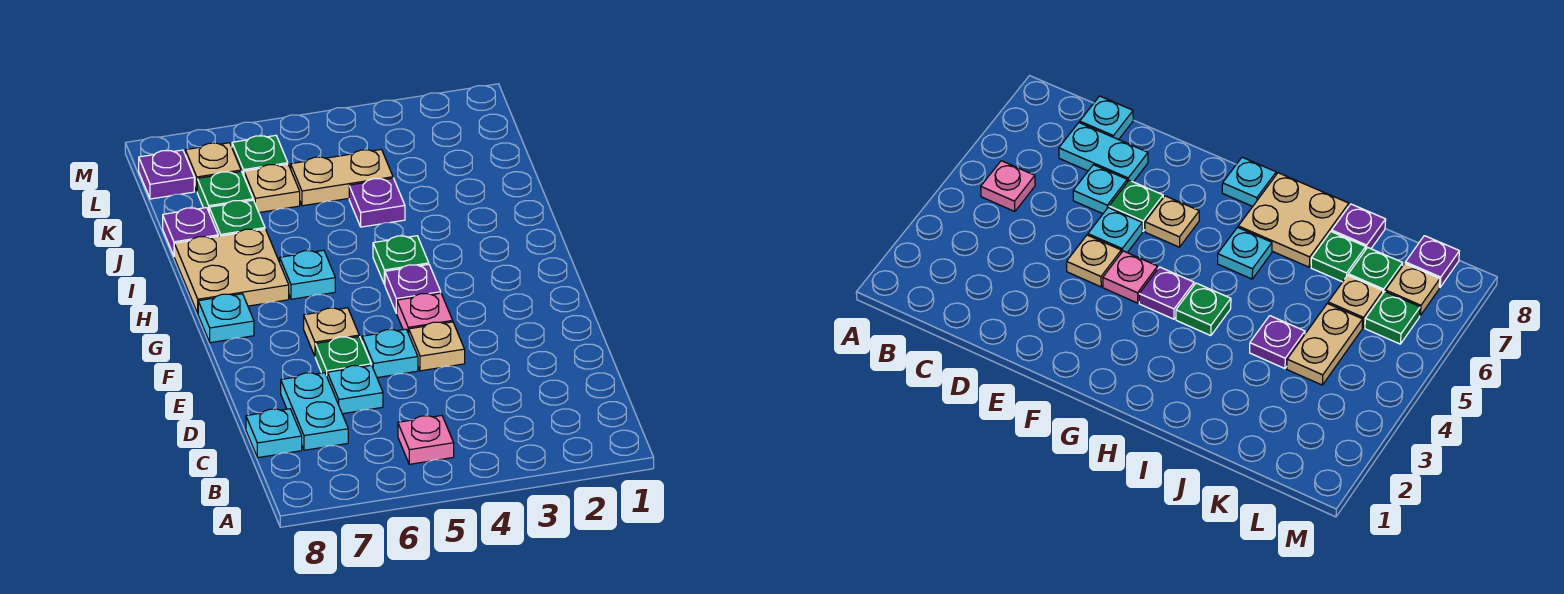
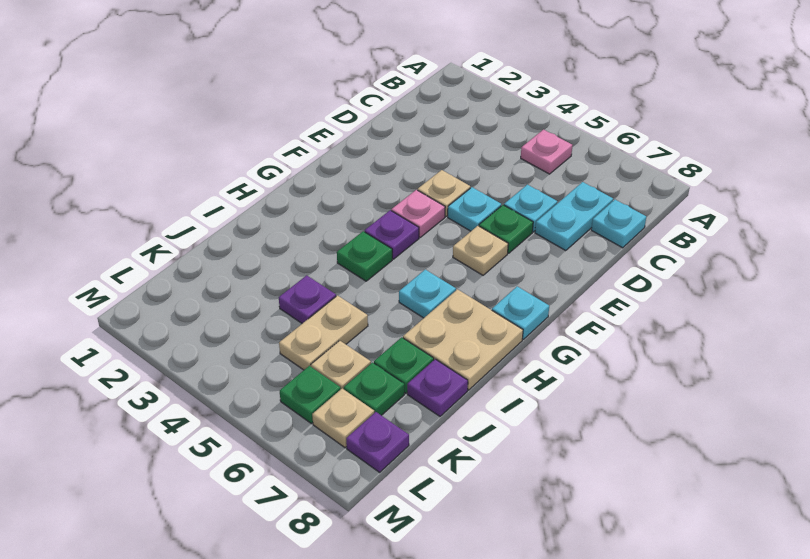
tan plate K4:K5 level 1 -> tan plate J5:K5 level 1

